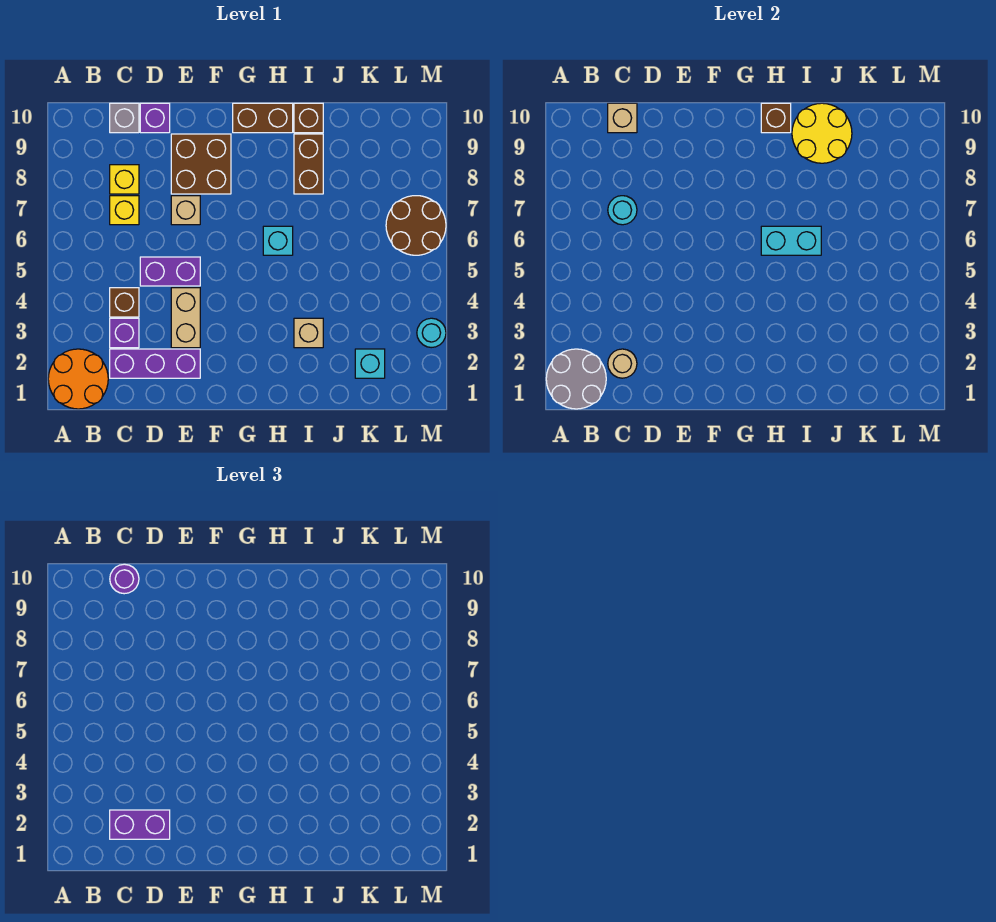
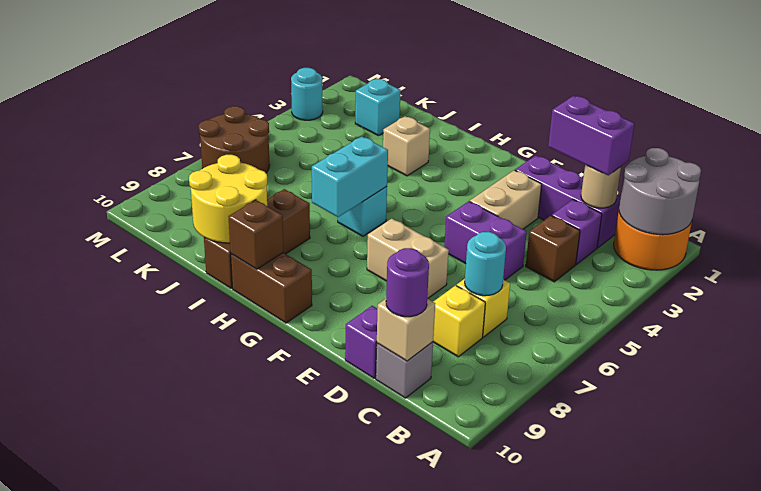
tan brick E7 level 1 -> tan brick E7:F7 level 1
brown brick E8:F9 level 1 -> none
cyan brick H6:I6 level 2 -> cyan brick H6:H7 level 2

